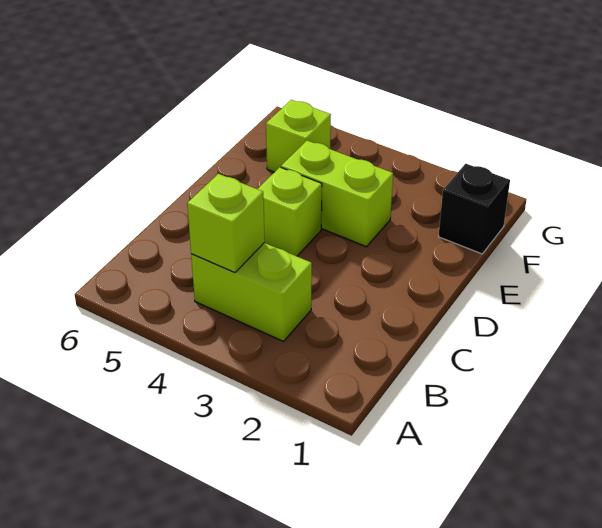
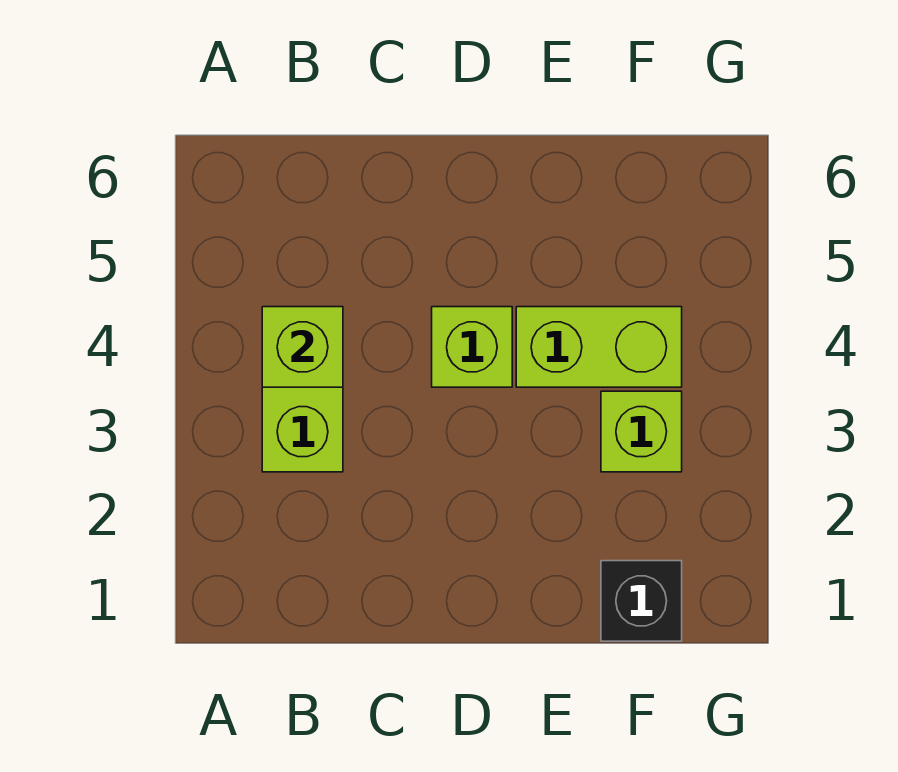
lime brick E3:E4 level 1 -> lime brick E4:F4 level 1
lime brick F5 level 1 -> lime brick F3 level 1

